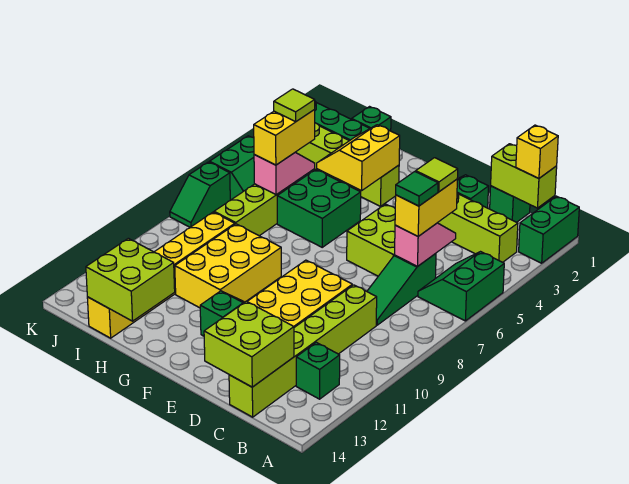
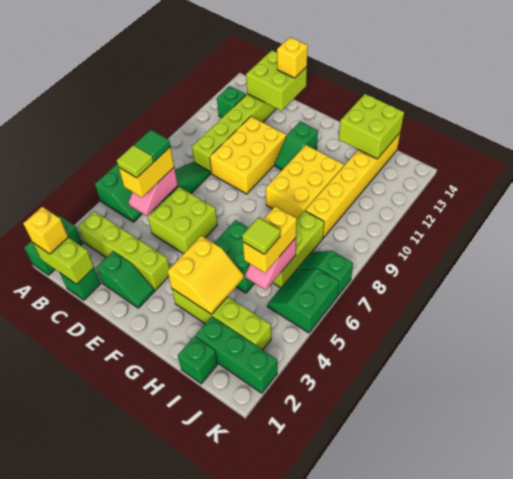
none -> yellow brick D14 level 3
green slope K7:K8 level 1 top 7 -> green slope J7:K7 level 1 top K

